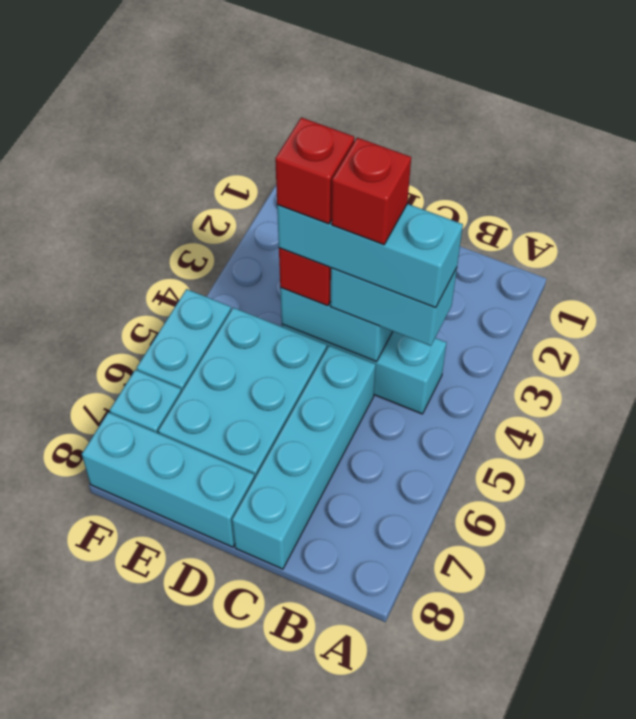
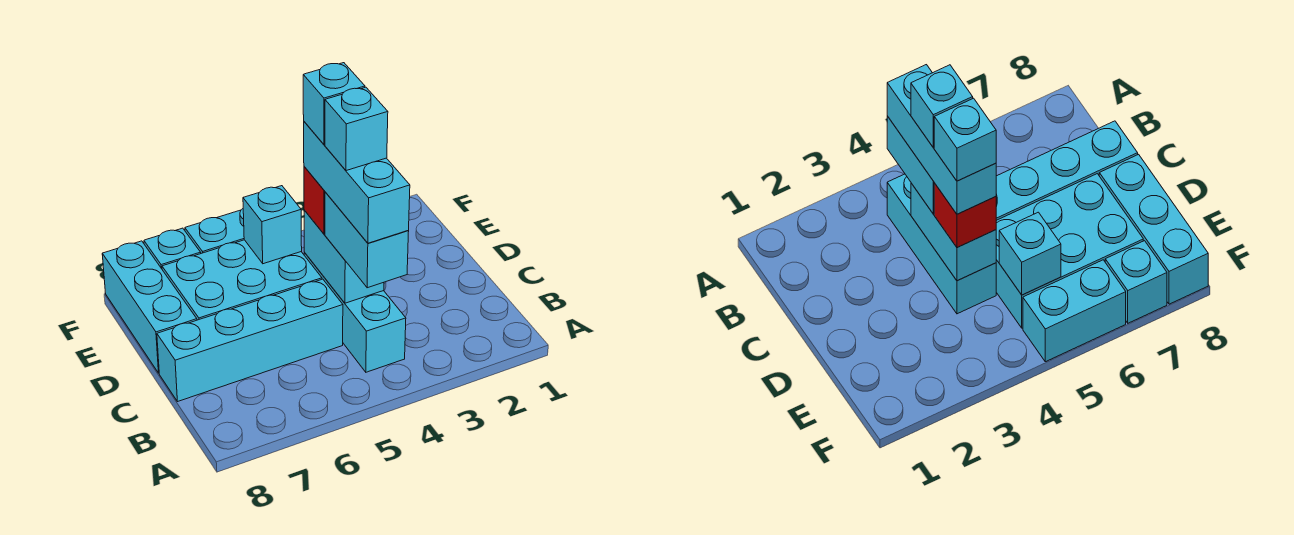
red brick C4 level 5 -> cyan brick C4 level 5
red brick D4 level 5 -> cyan brick D4 level 5
none -> cyan brick E5 level 2

